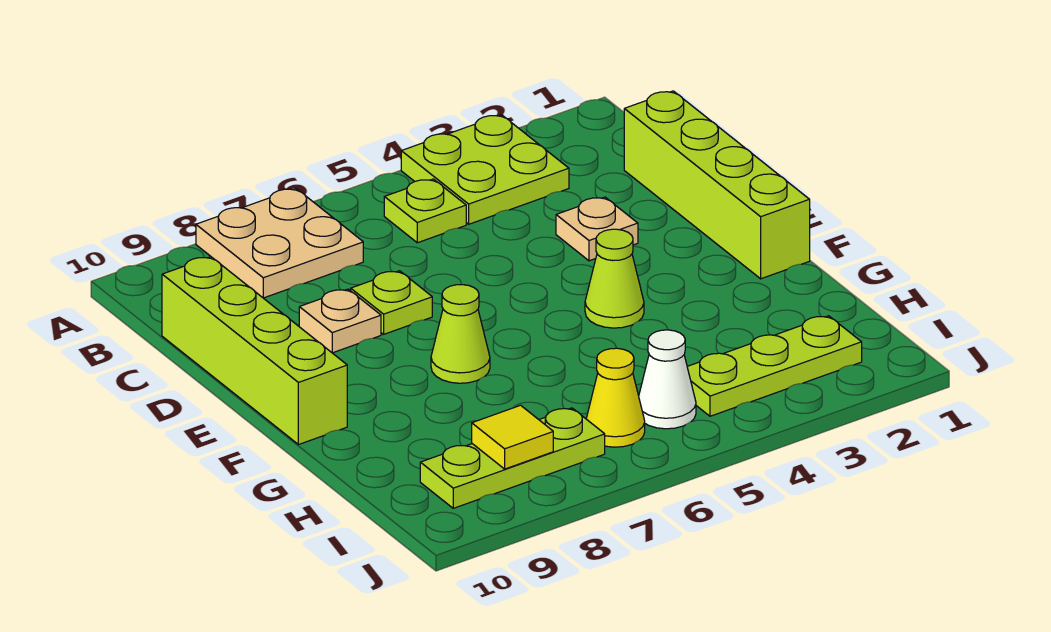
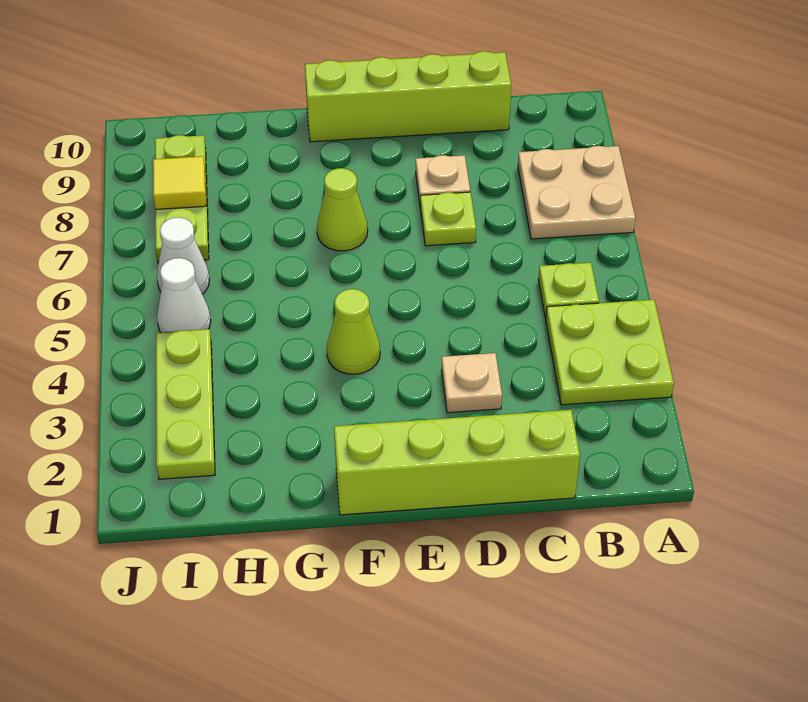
yellow cone I6 level 1 -> white cone I6 level 1

